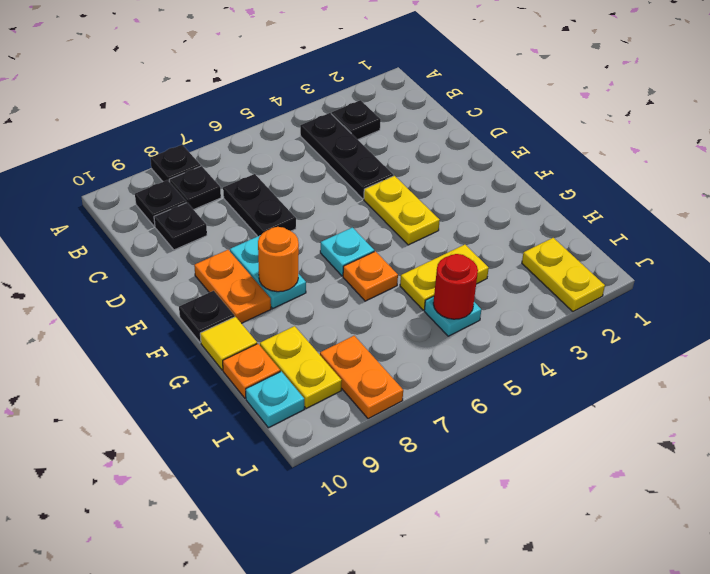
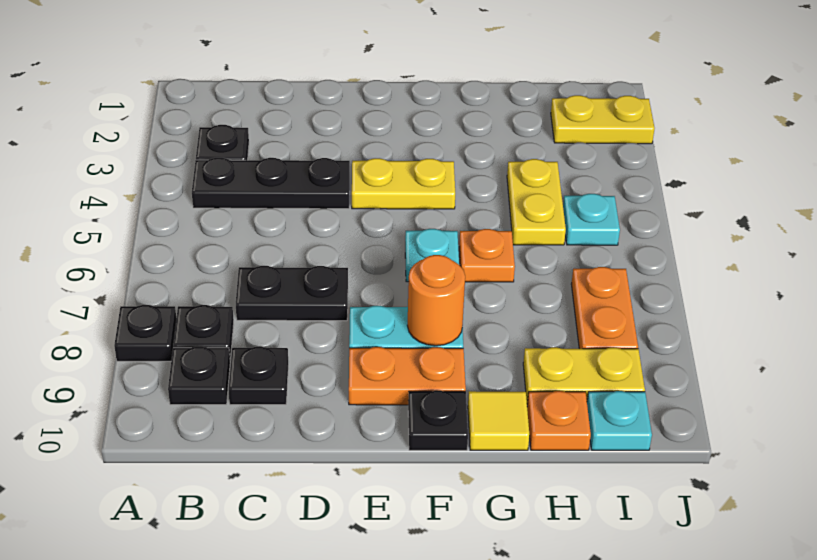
red round brick I5 level 2 -> none
orange plate I8:J8 level 1 -> orange plate I7:I8 level 1

